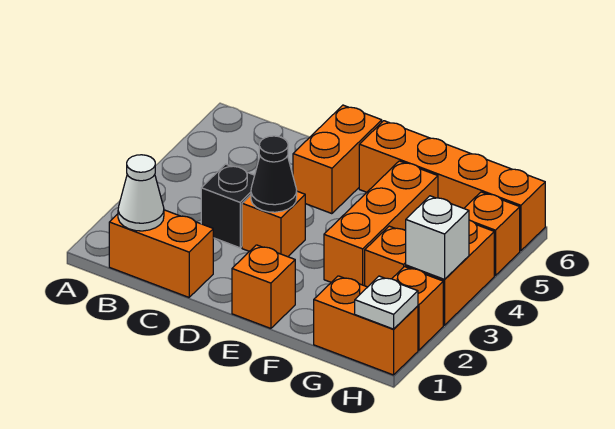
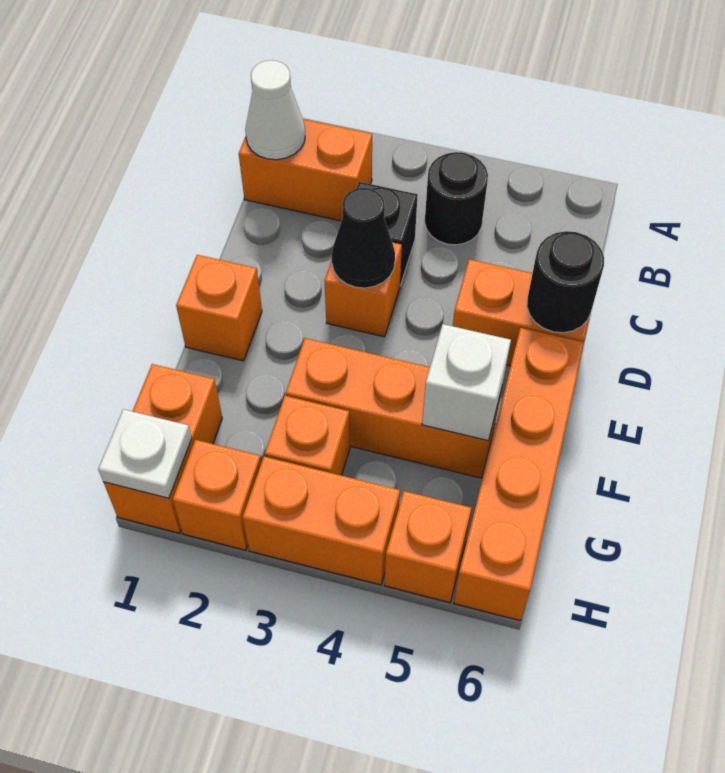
orange brick B1:C1 level 1 -> orange brick B1:B2 level 1
none -> black round brick B4 level 1
none -> black round brick D6 level 2
white brick H3 level 2 -> white brick F5 level 2

